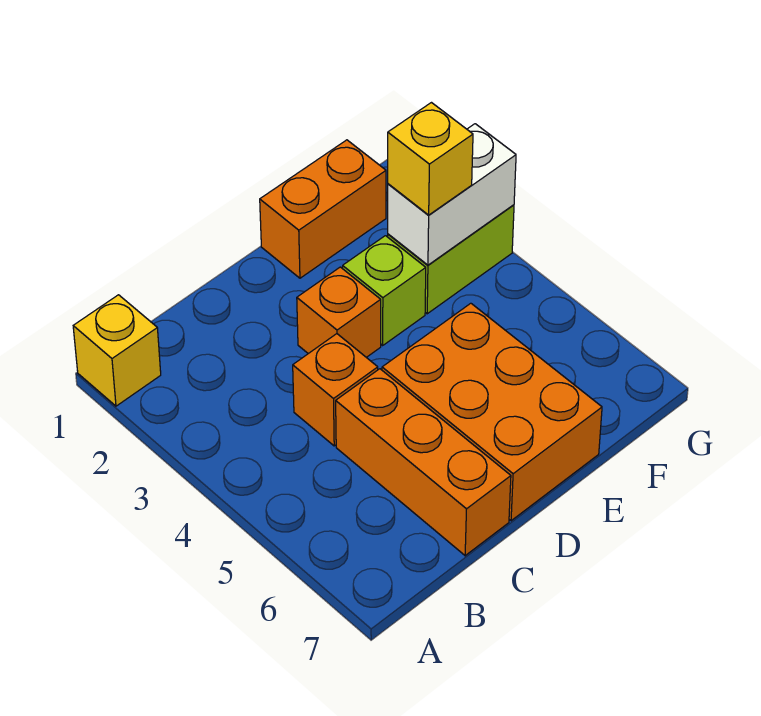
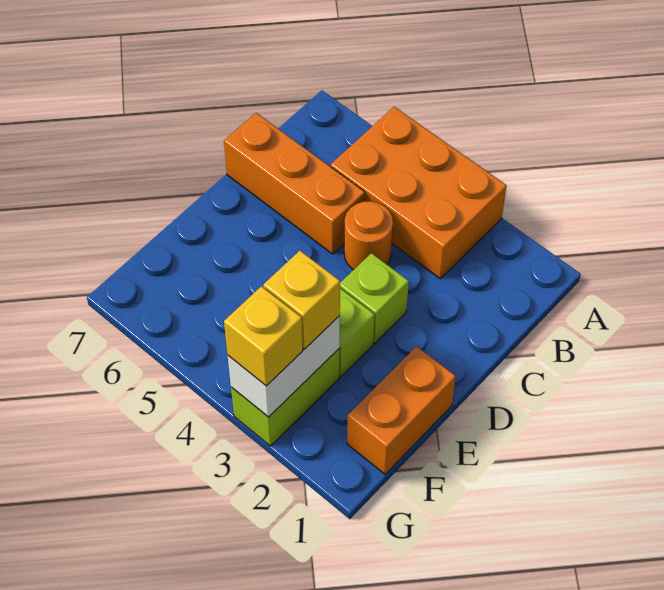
yellow brick A1 level 1 -> yellow brick G3 level 3
orange brick C4 level 1 -> orange round brick C4 level 1
orange brick D3 level 1 -> lime brick D3 level 1
orange brick D5:E7 level 1 -> orange brick A3:B5 level 1

